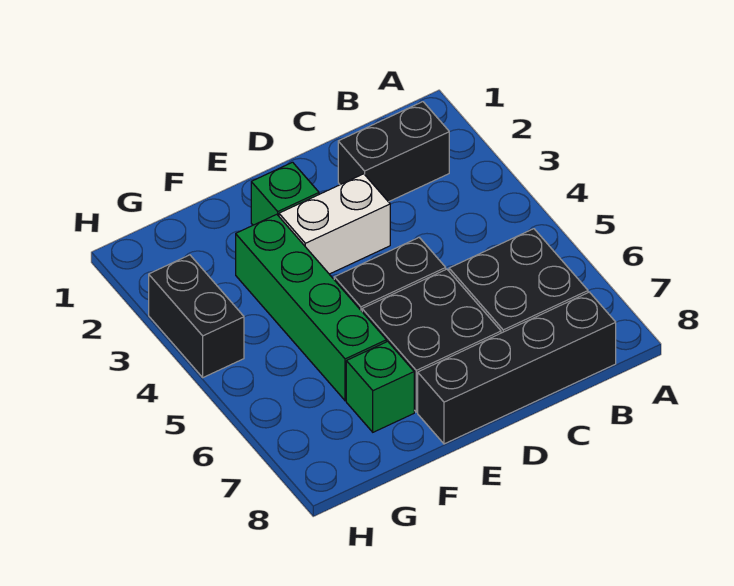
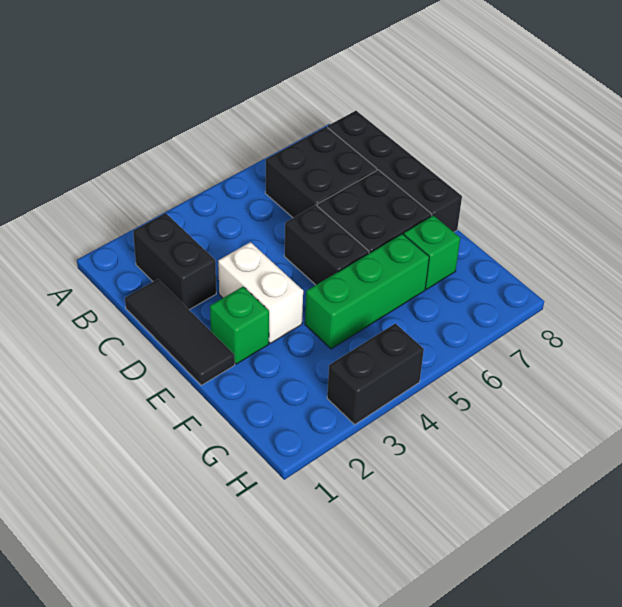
none -> black tile C1:E1 level 1
green brick F3:F6 level 1 -> green brick F4:F6 level 1

